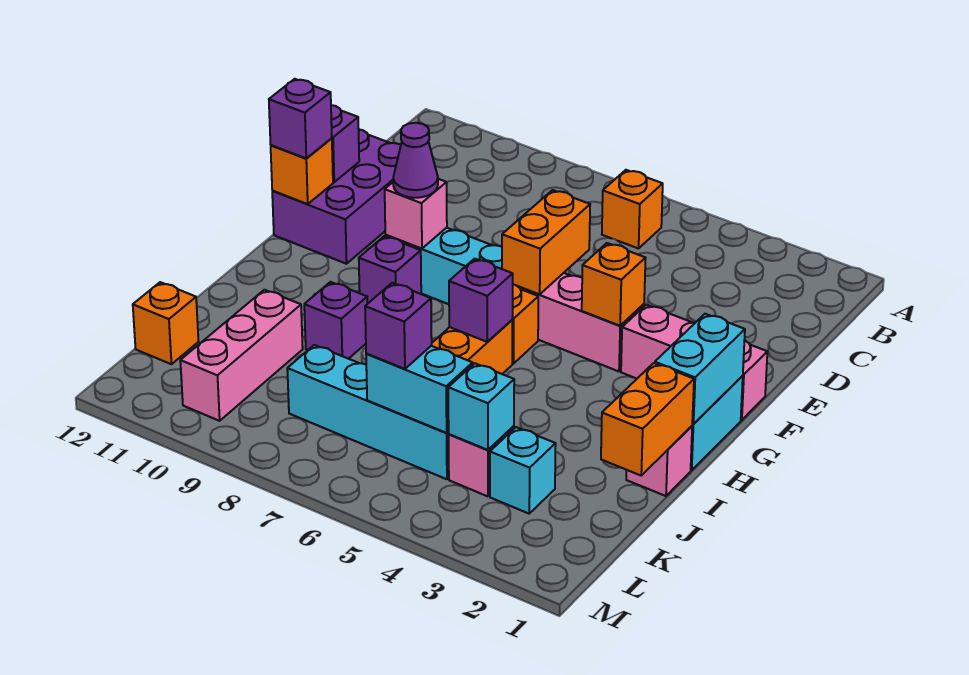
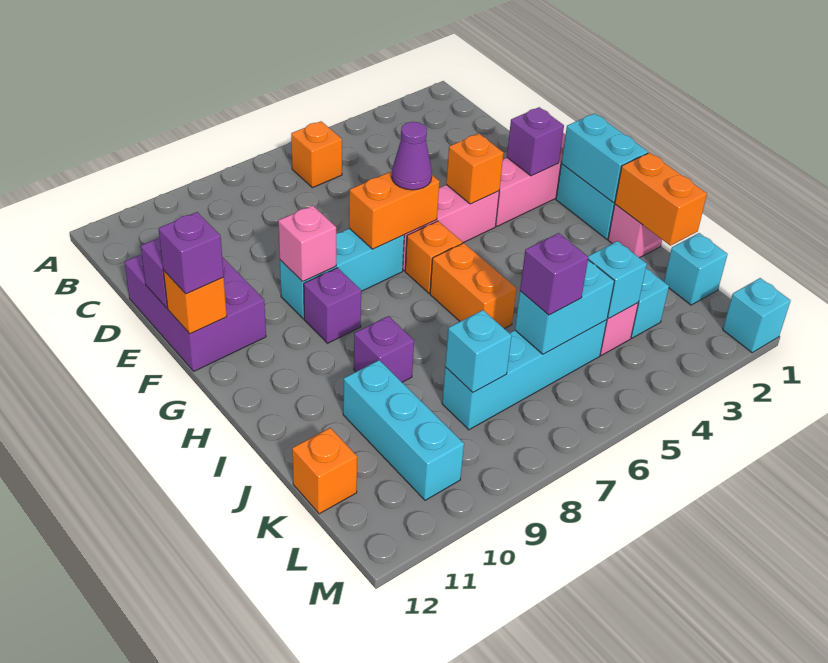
orange brick E6:F6 level 2 -> orange brick F6:F7 level 2
purple cone F9 level 3 -> purple cone F6 level 3
purple brick H6 level 2 -> purple brick F2 level 2
pink brick J10:L10 level 1 -> cyan brick J10:L10 level 1
none -> cyan brick K1 level 1
none -> cyan brick K8 level 2
none -> cyan brick M1 level 1

